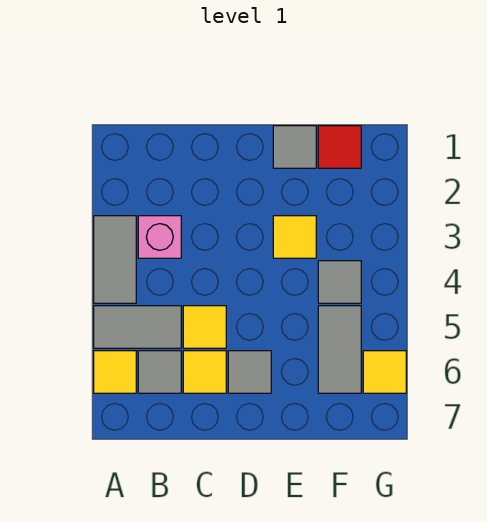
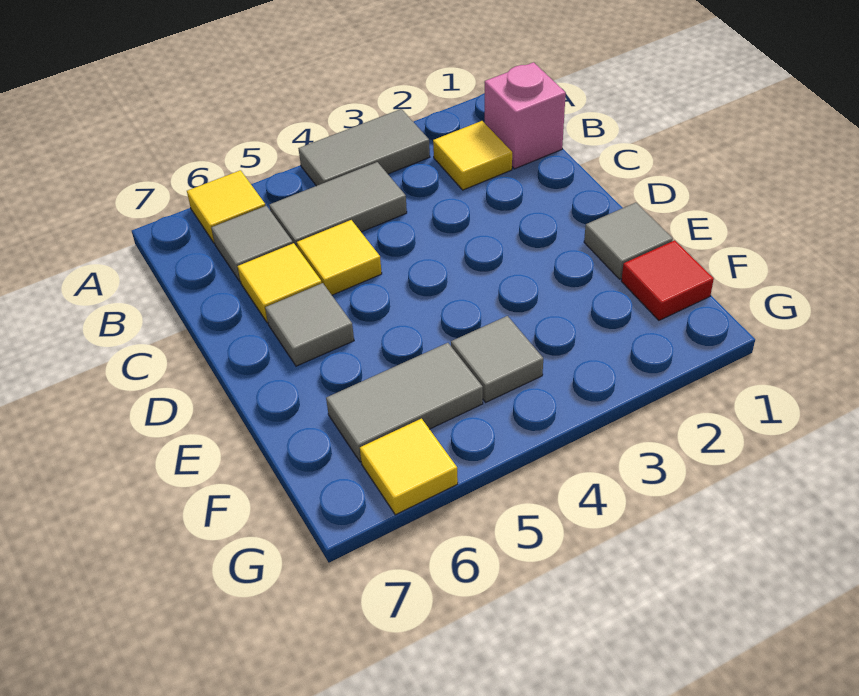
grey tile A5:B5 level 1 -> grey tile B4:B5 level 1
pink brick B3 level 1 -> pink brick B1 level 1
yellow tile E3 level 1 -> yellow tile B2 level 1

